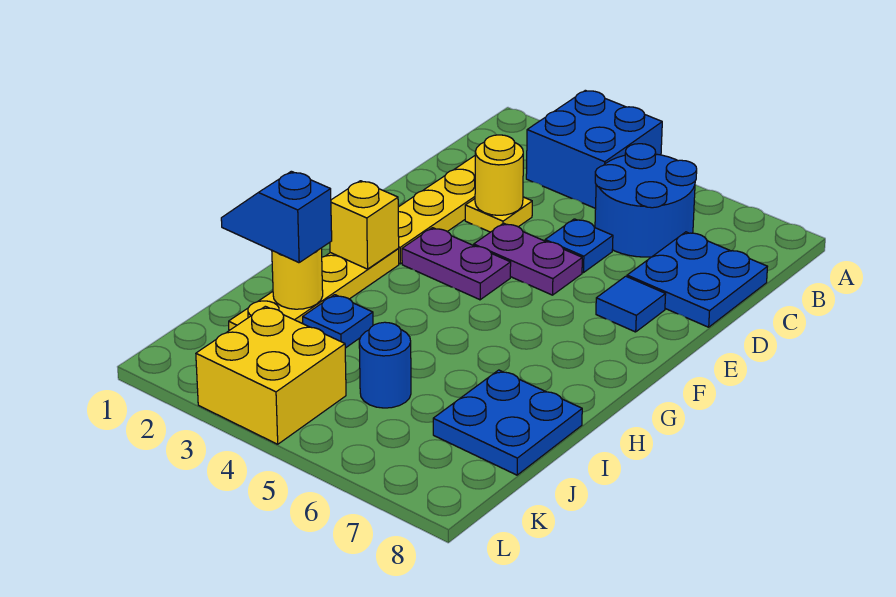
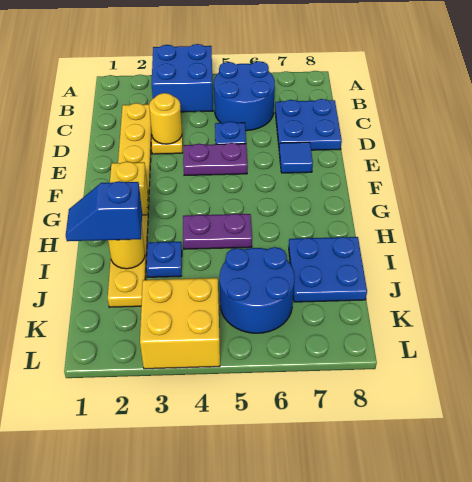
purple plate F3:F4 level 1 -> purple plate H4:H5 level 1
blue round brick J5 level 1 -> blue round brick J5:K6 level 1

